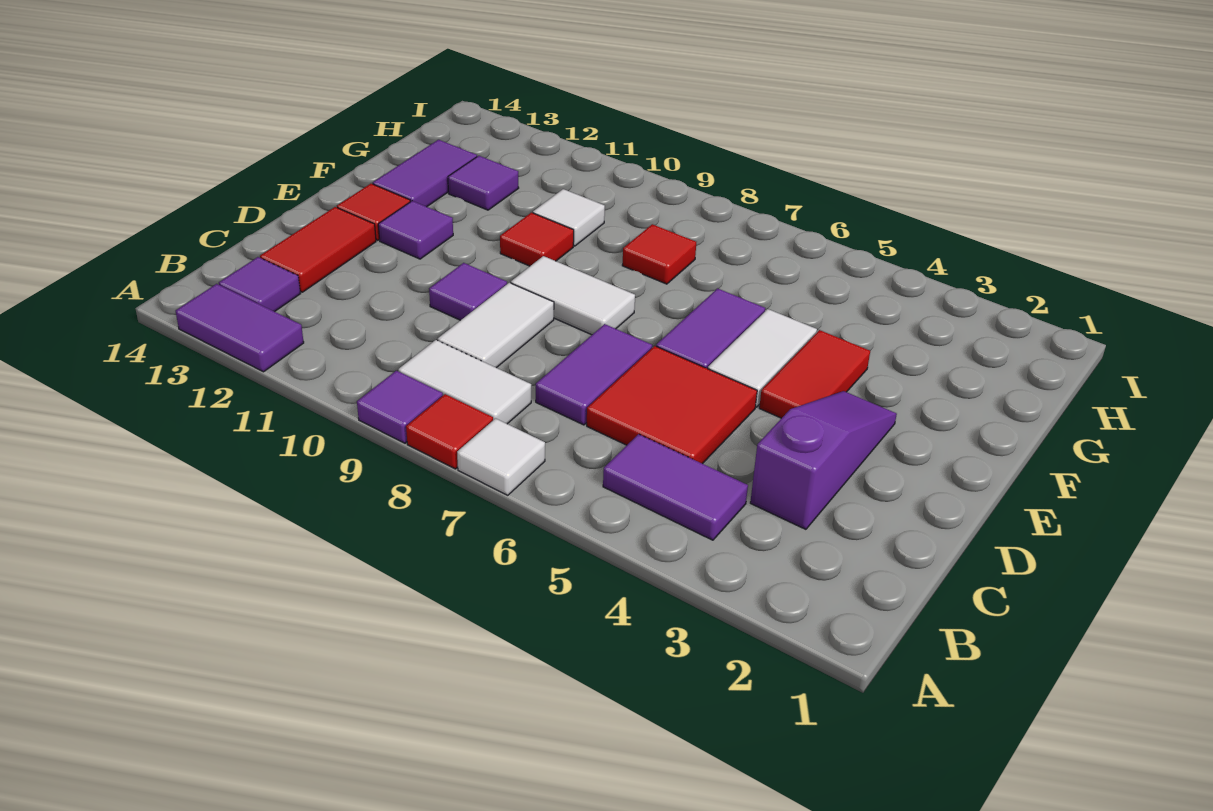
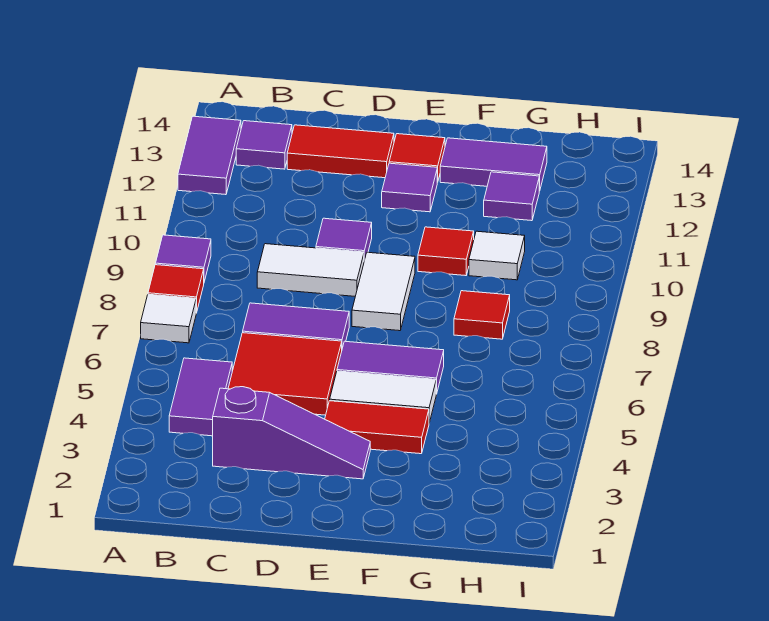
white tile B8:B9 level 1 -> none

